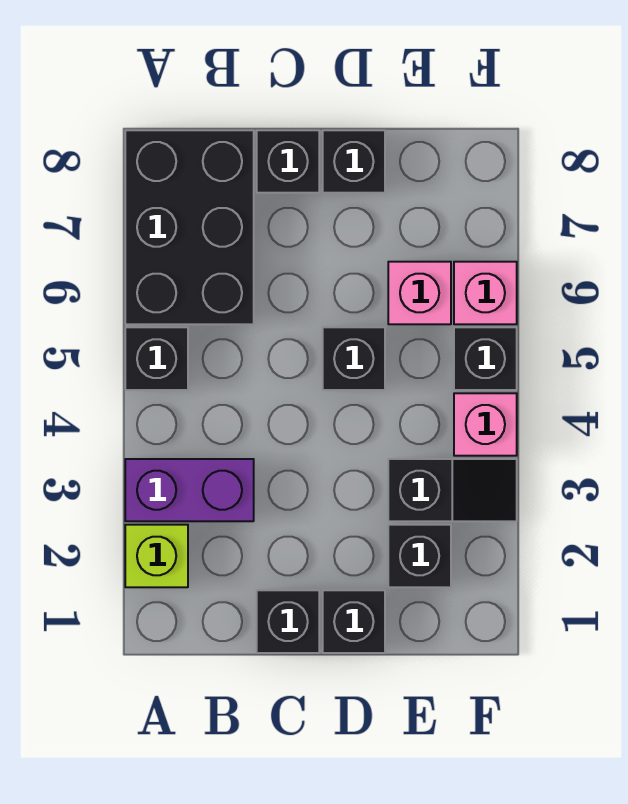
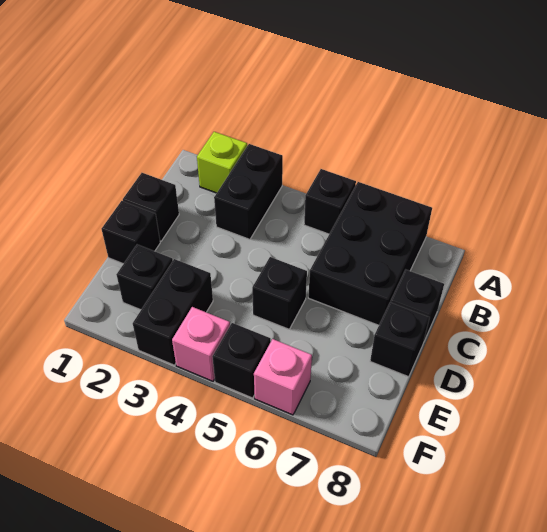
purple brick A3:B3 level 1 -> black brick A3:B3 level 1
black brick A6:B8 level 1 -> black brick A6:C7 level 1
black slope E3:F3 level 1 top E -> black brick E3:F3 level 1
pink brick E6 level 1 -> none

